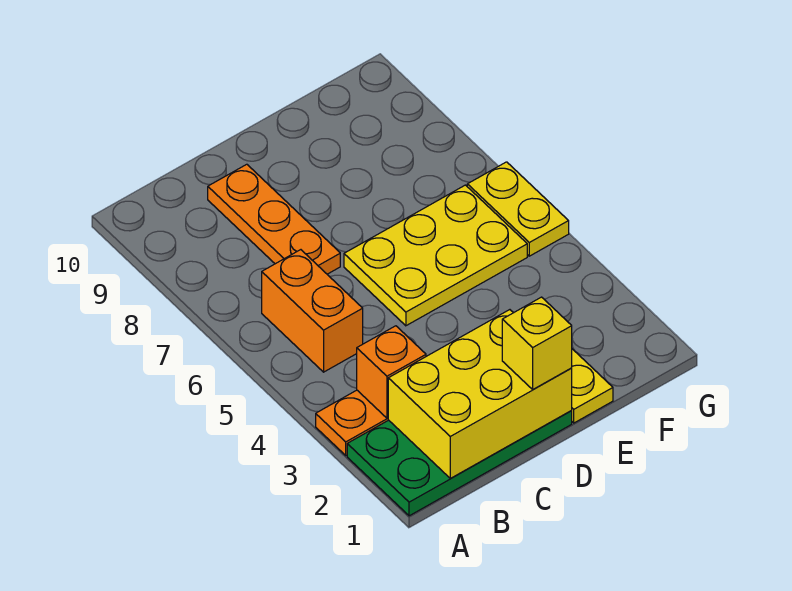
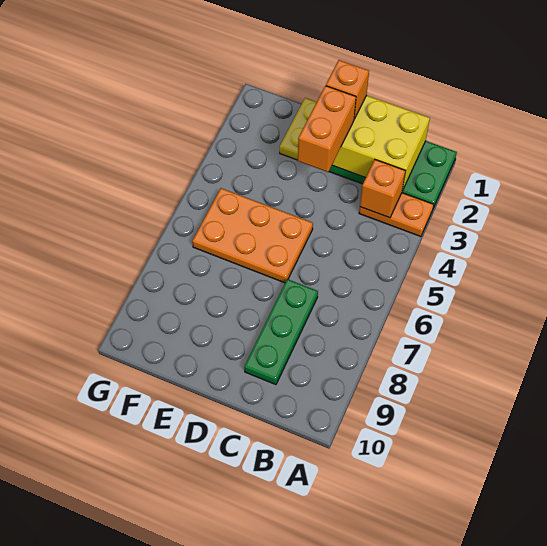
orange brick B5:B6 level 1 -> orange brick D2:D3 level 3
orange plate C7:C9 level 1 -> green plate C7:C9 level 1
yellow brick D1 level 3 -> orange brick D1 level 3
yellow plate D5:F6 level 1 -> orange plate D5:F6 level 1
yellow plate G5:G6 level 1 -> none

